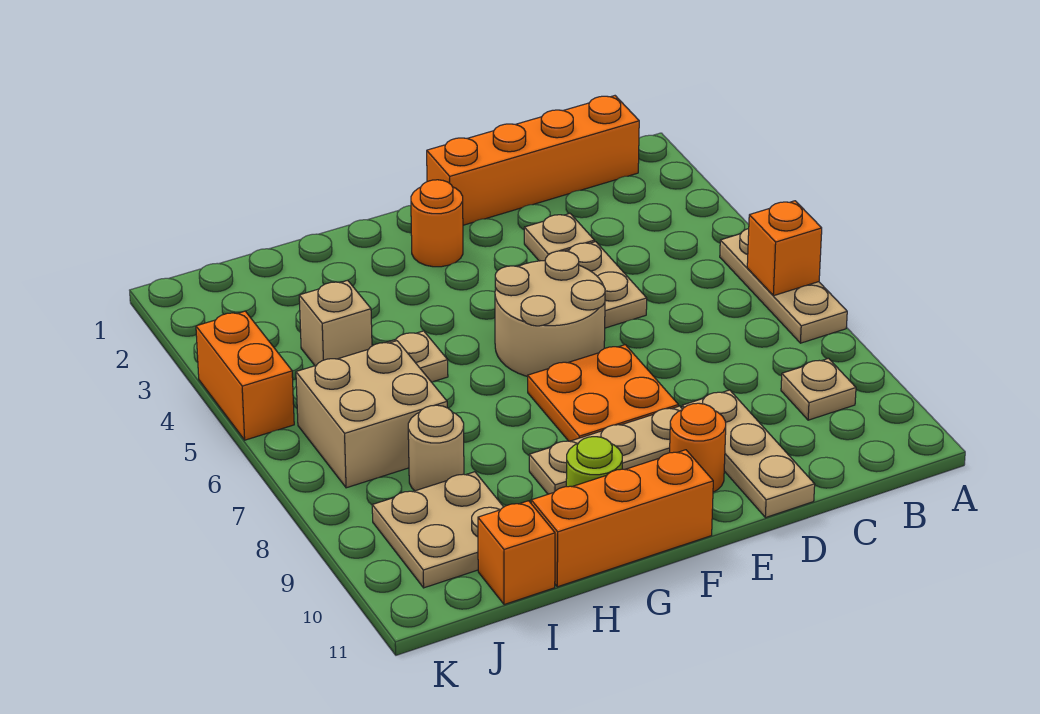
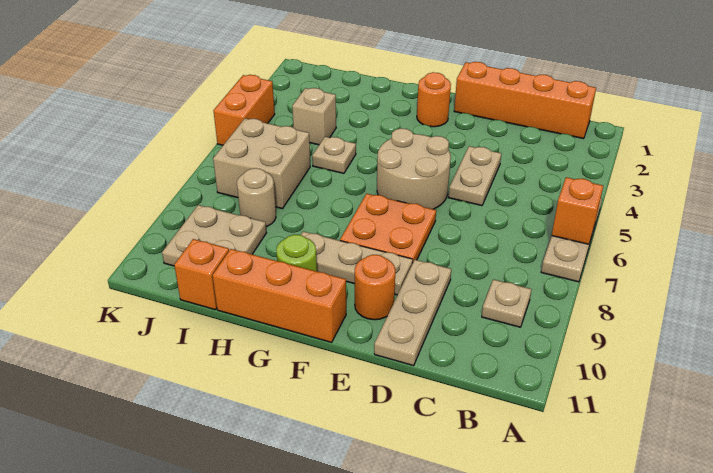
tan plate D3 level 1 -> none

